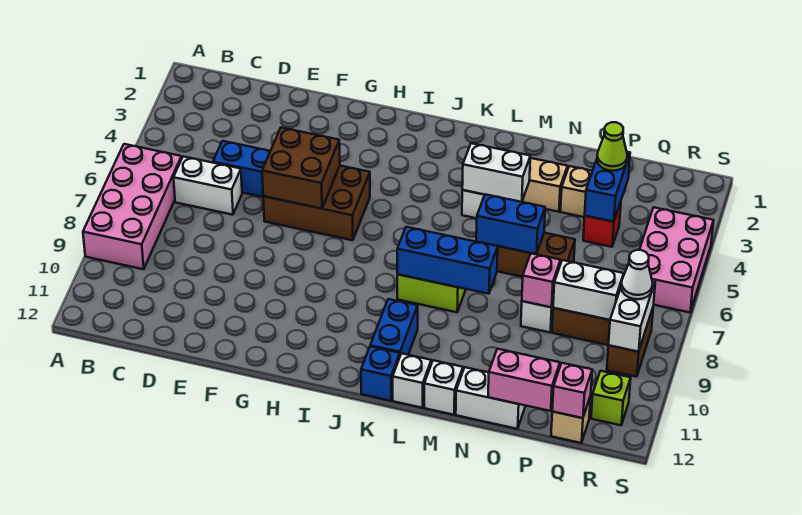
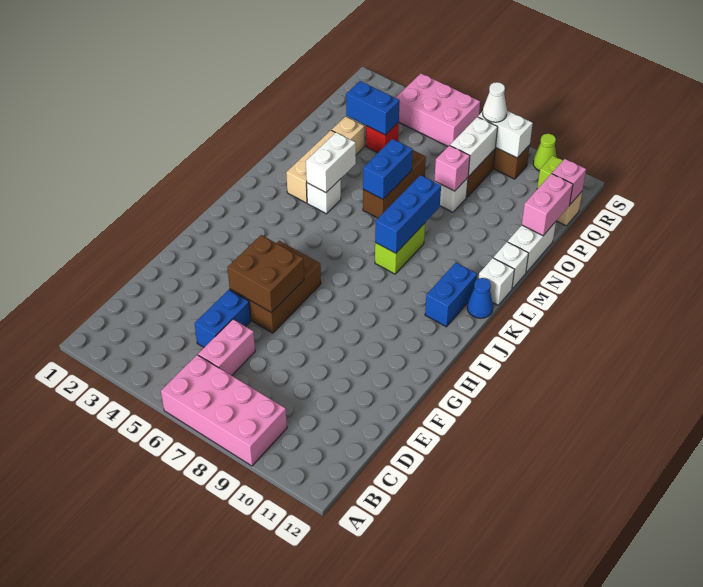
white brick C6:D6 level 1 -> pink brick C6:D6 level 1
blue brick K10:K11 level 1 -> blue brick J11:K11 level 1
blue brick K12 level 1 -> blue cone K12 level 1
lime cone P3 level 3 -> lime cone S10 level 1

